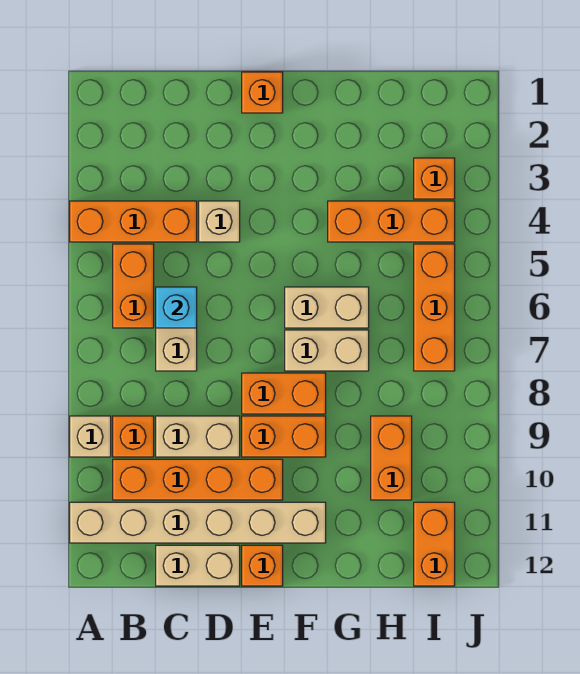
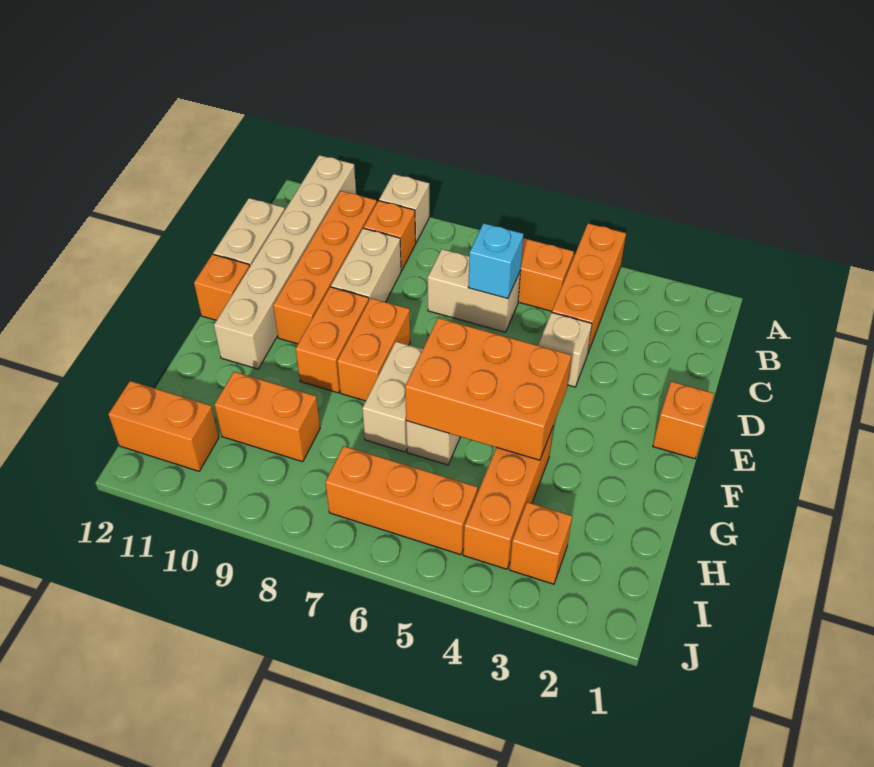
none -> orange brick F4:G6 level 2

